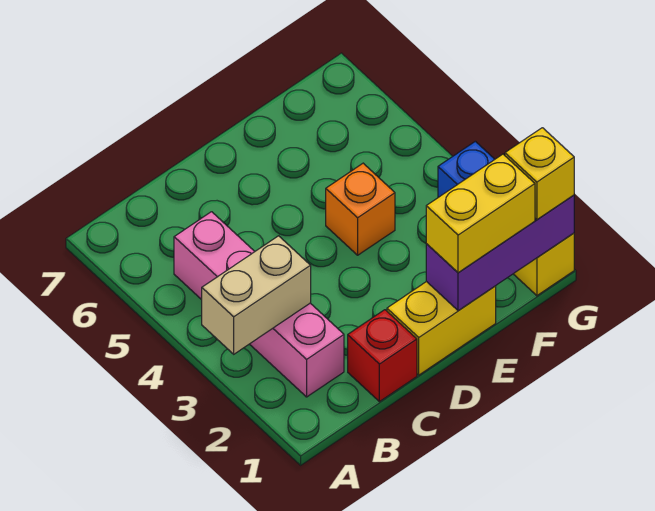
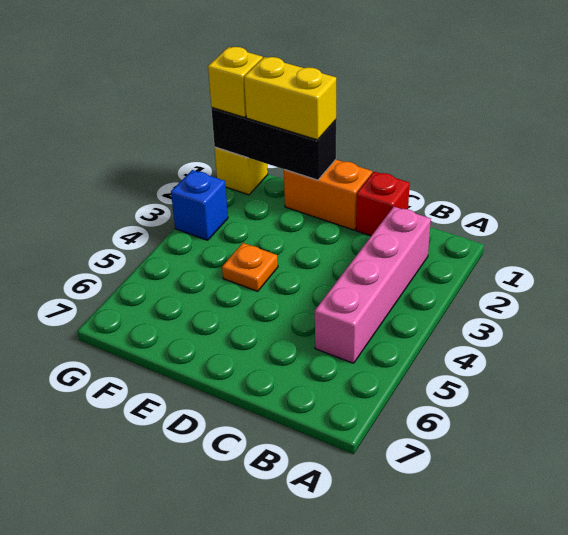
tan brick A3:B3 level 2 -> none
yellow brick D1:E1 level 1 -> orange brick D1:E1 level 1
purple brick E1:G1 level 2 -> black brick E1:G1 level 2
orange brick E4 level 1 -> orange plate E4 level 1

